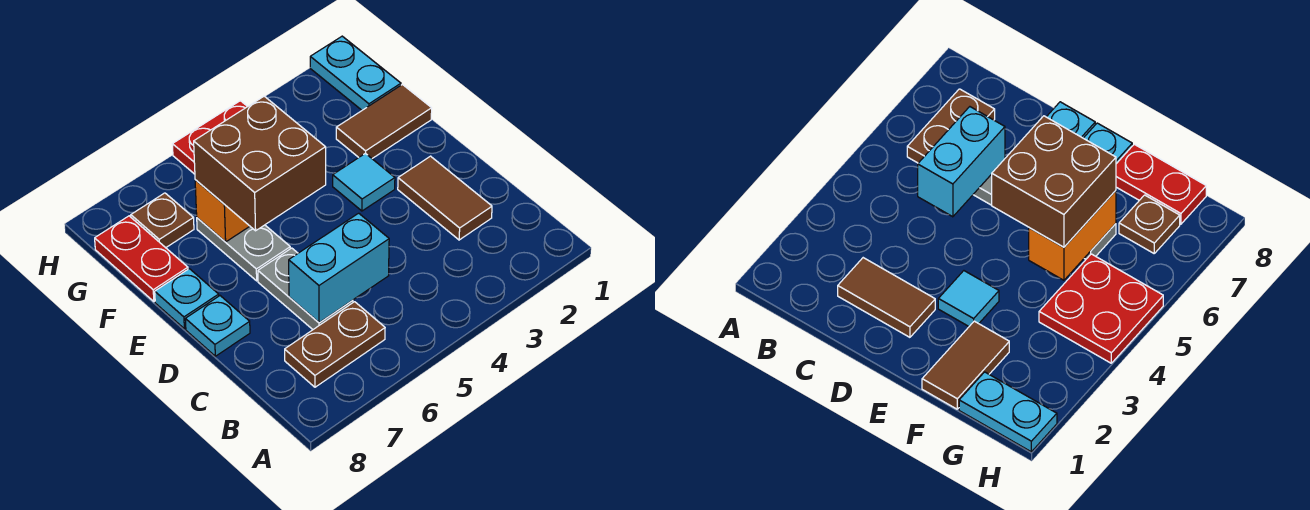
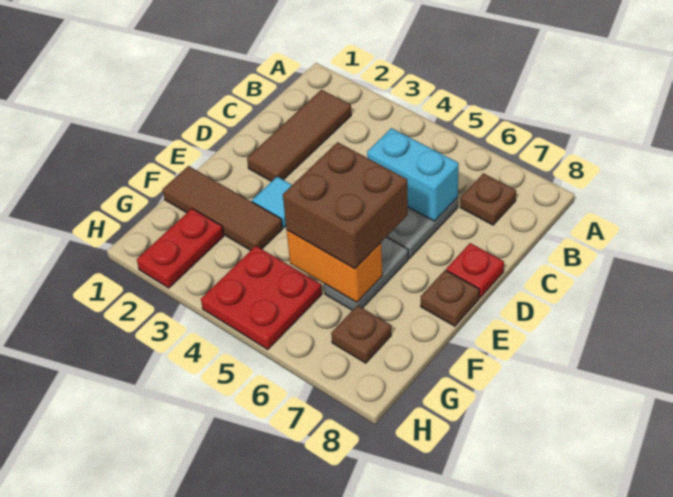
brown plate B6:B7 level 1 -> brown plate B7 level 1
brown tile C2:D2 level 1 -> brown tile B2:D2 level 1
cyan plate D8 level 1 -> red plate D8 level 1
cyan plate E8 level 1 -> brown plate E8 level 1
brown tile F1:F2 level 1 -> brown tile F1:F3 level 1
red plate F8:G8 level 1 -> red plate G2:H2 level 1
cyan plate G1:H1 level 1 -> none

